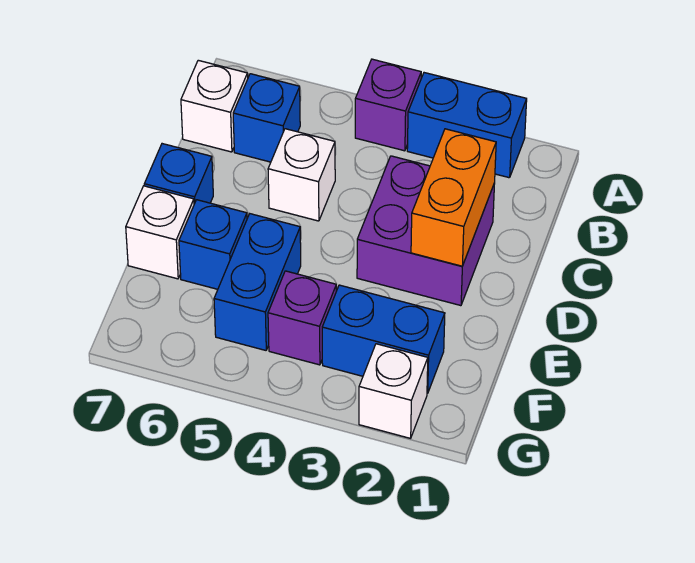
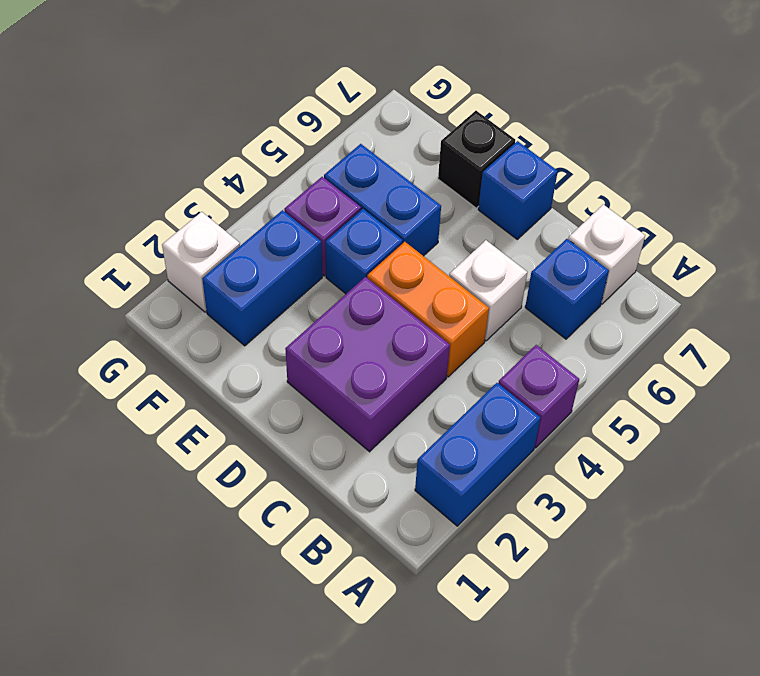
orange brick C2:D2 level 2 -> orange brick C4:D4 level 1
blue brick E6 level 1 -> blue brick E4 level 1
white brick E7 level 1 -> black brick E7 level 1

